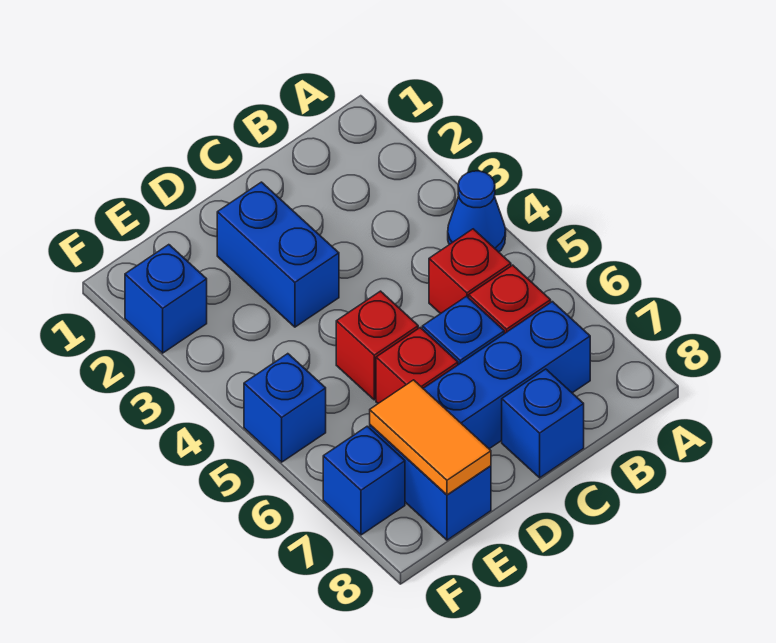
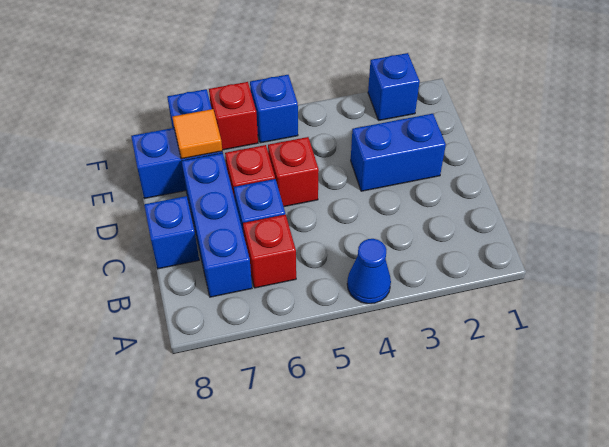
red brick B5 level 1 -> red brick F6 level 1
orange tile E7:E8 level 2 -> orange tile E7 level 2

